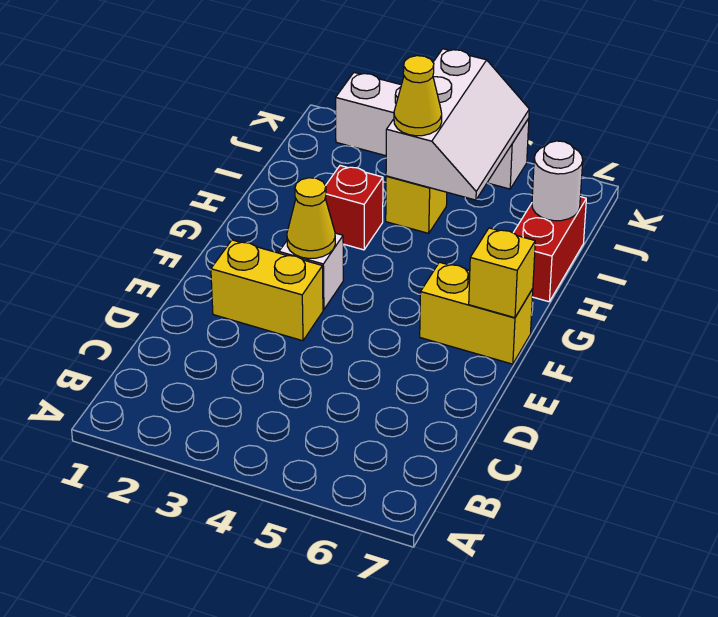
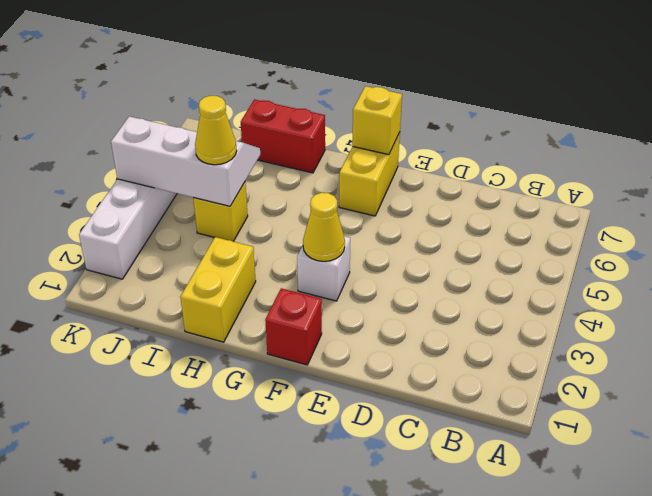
yellow brick E2:E3 level 1 -> yellow brick H1:H2 level 1
red brick H3 level 1 -> red brick F1 level 1
white round brick I7 level 2 -> none

